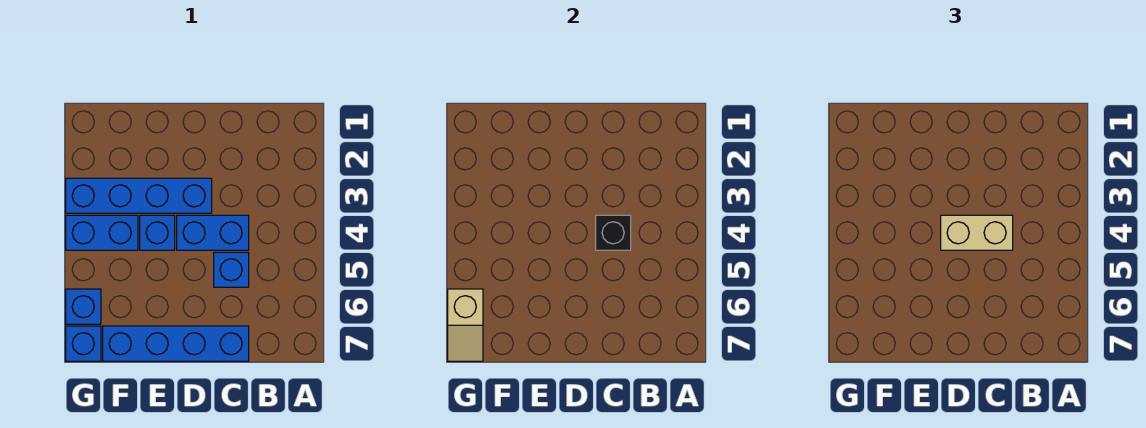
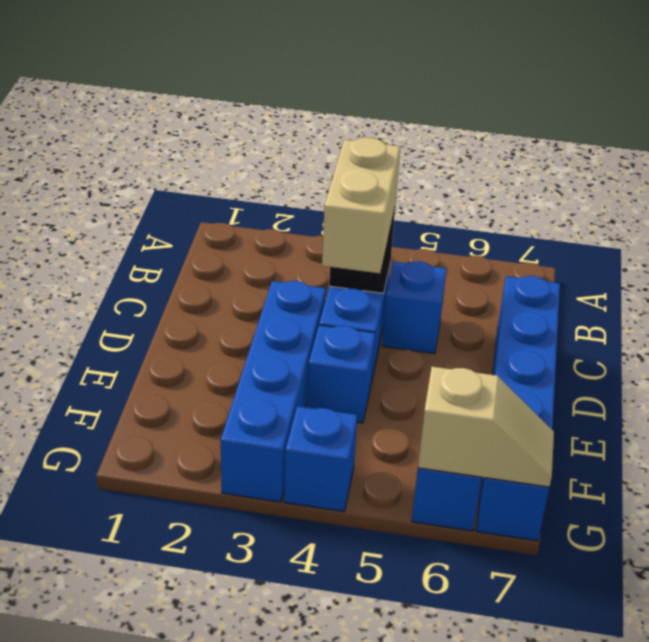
blue brick F4:G4 level 1 -> blue brick G4 level 1

